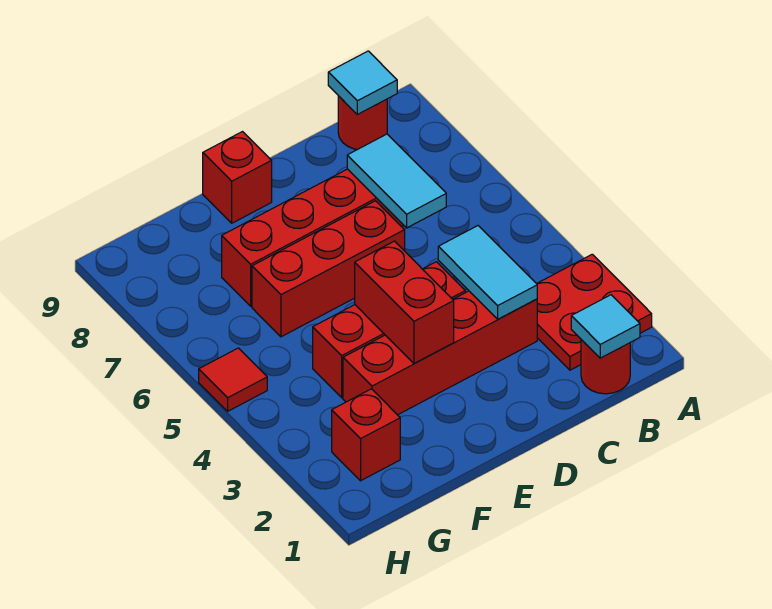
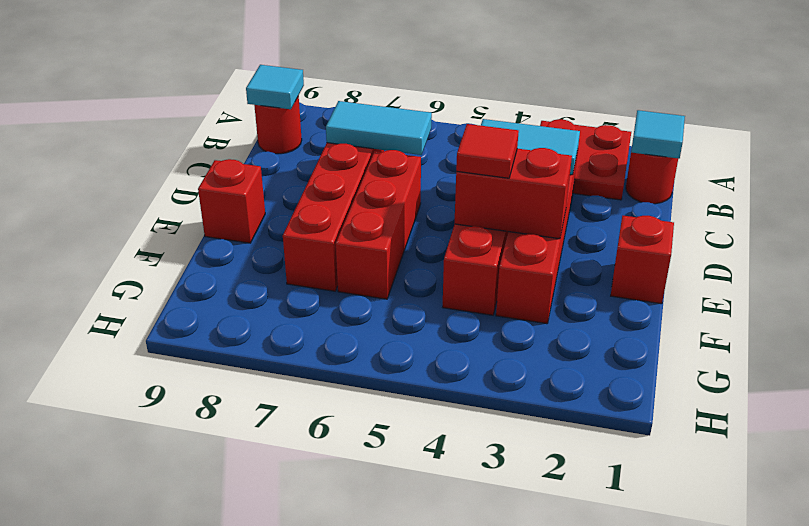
red brick G2 level 1 -> red brick E1 level 1
red tile H5 level 1 -> red tile E4 level 3

